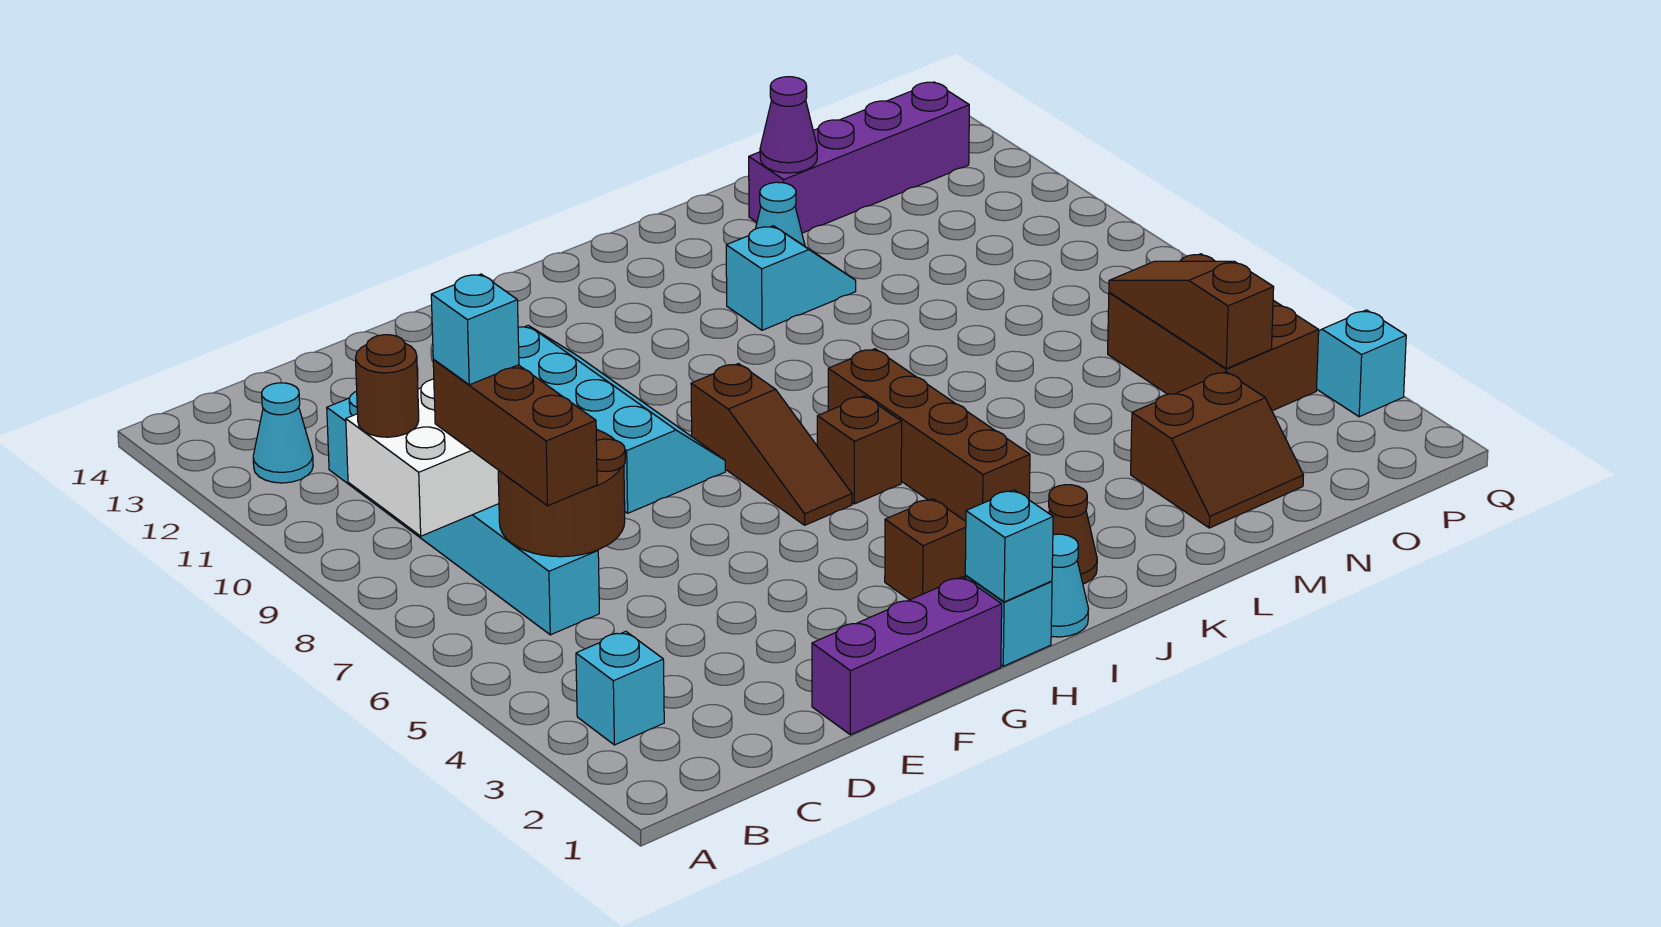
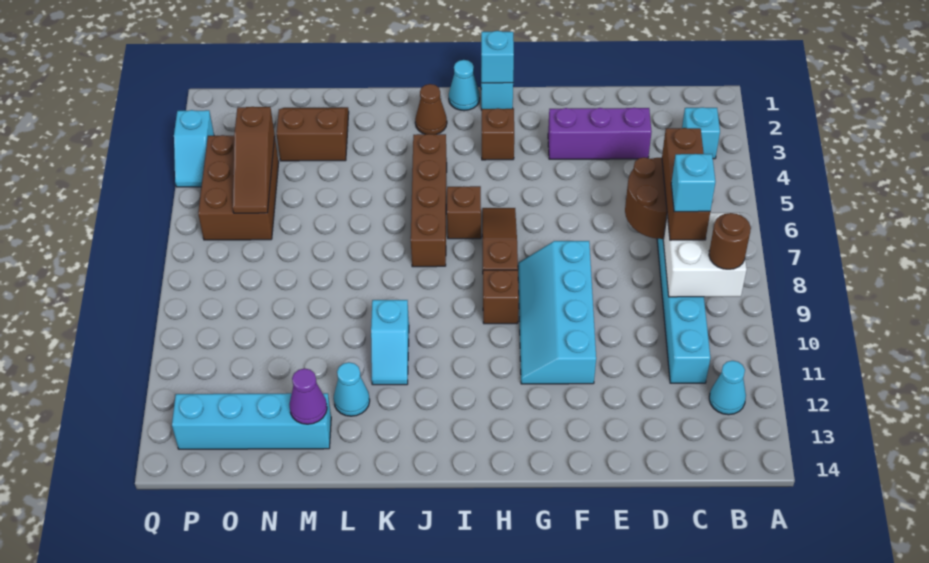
purple brick E1:G1 level 1 -> purple brick D3:F3 level 1
none -> brown brick H9 level 1
cyan slope K11:L11 level 1 top K -> cyan slope K10:K11 level 1 top 10
purple brick M13:P13 level 1 -> cyan brick M13:P13 level 1

